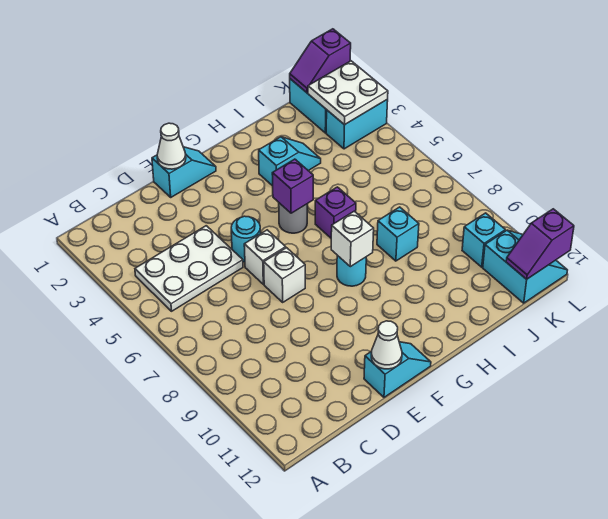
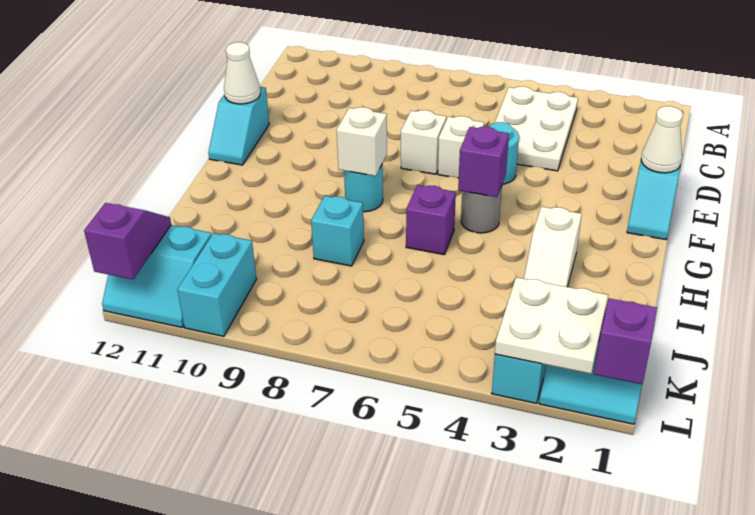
cyan slope H3:I3 level 1 top H -> white slope H3:I3 level 1 top H
cyan brick K10 level 1 -> cyan brick K10:L10 level 1

